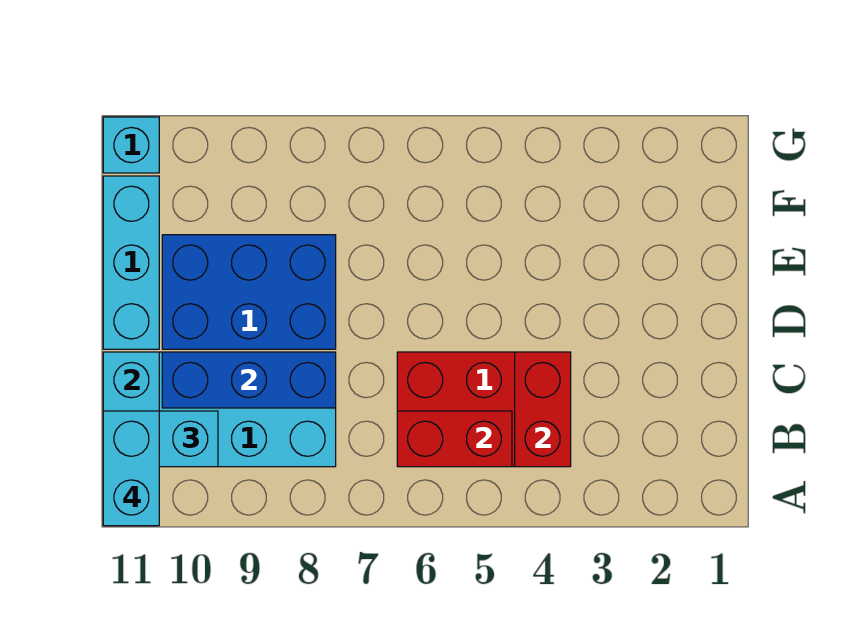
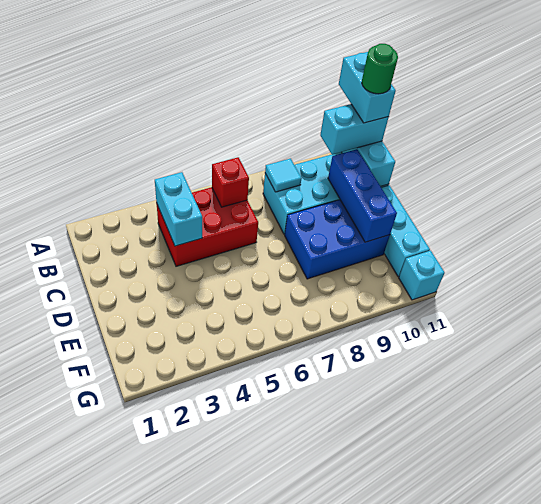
red brick B4:C4 level 2 -> cyan brick B4:C4 level 2
red brick B5:B6 level 2 -> red brick B6 level 2
none -> cyan tile B8 level 2
none -> green round brick B11 level 5
blue brick C8:C10 level 2 -> blue brick C10:E10 level 2

